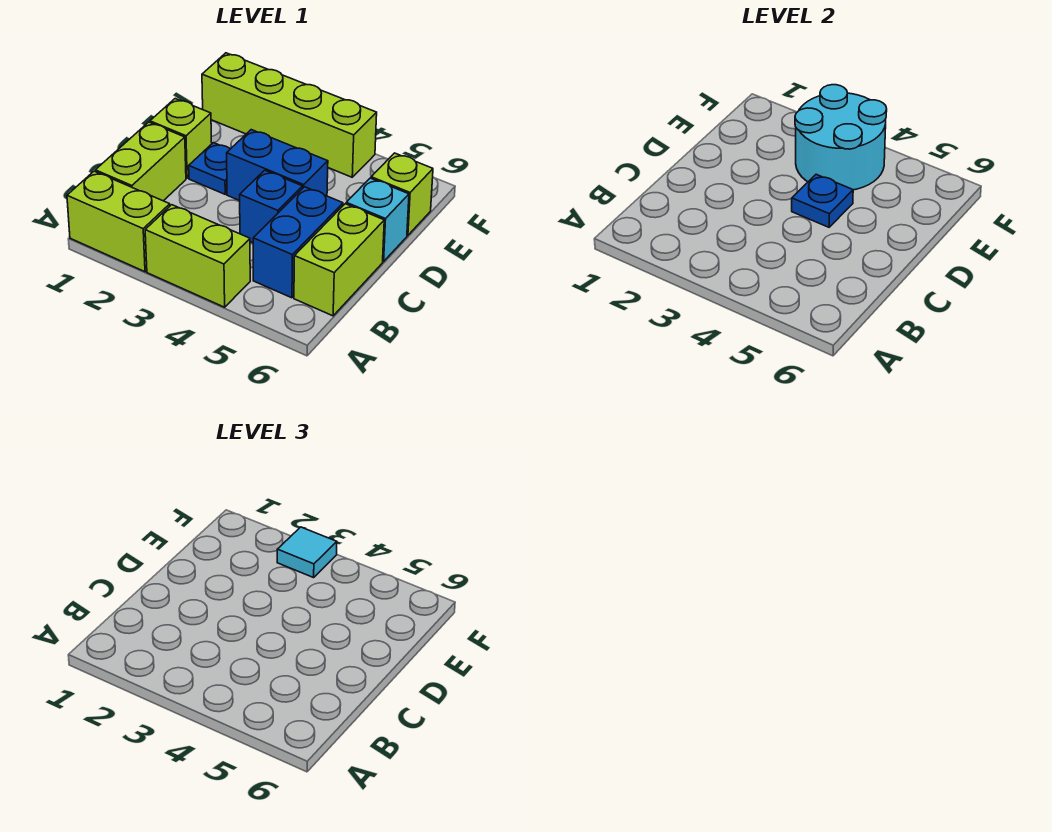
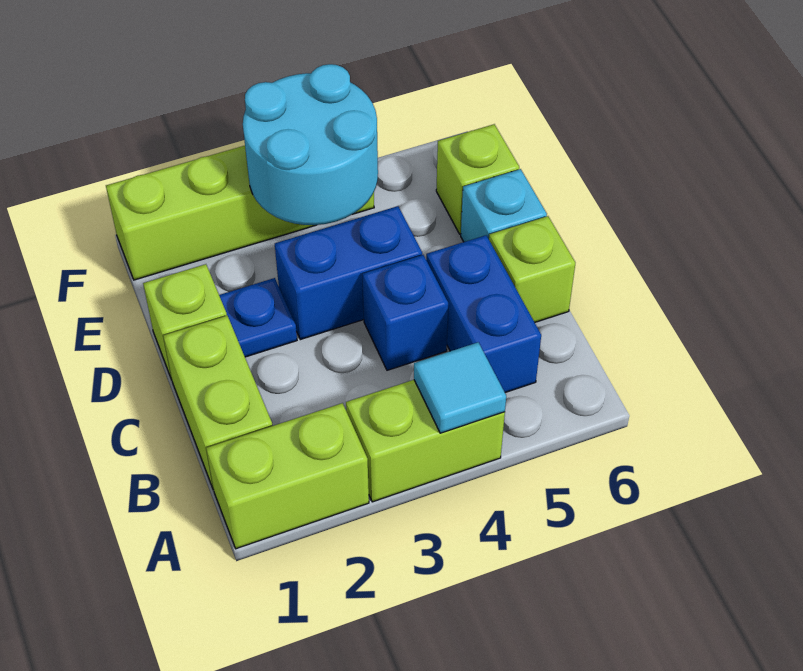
lime brick B6:C6 level 1 -> lime brick C6 level 1
blue plate D4 level 2 -> none
cyan tile F3 level 3 -> cyan tile A4 level 2

